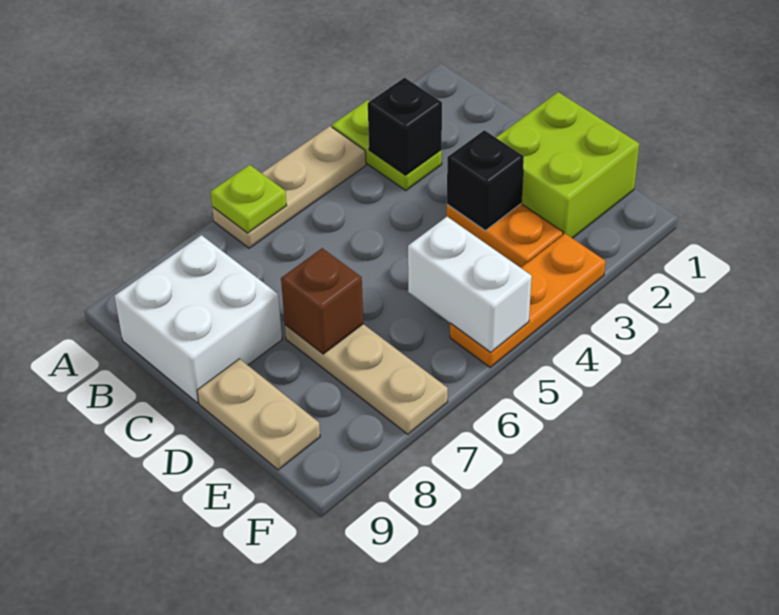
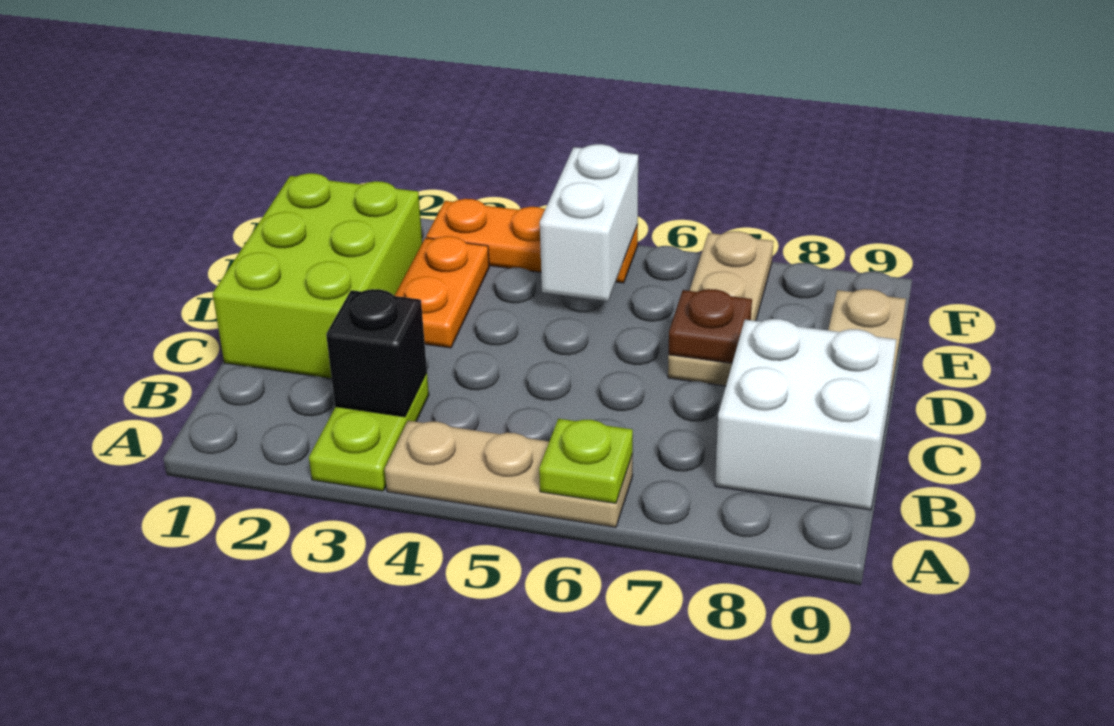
lime brick D1:E2 level 1 -> lime brick C1:E2 level 1
black brick D3 level 2 -> none
brown brick D7 level 2 -> brown plate D7 level 2

